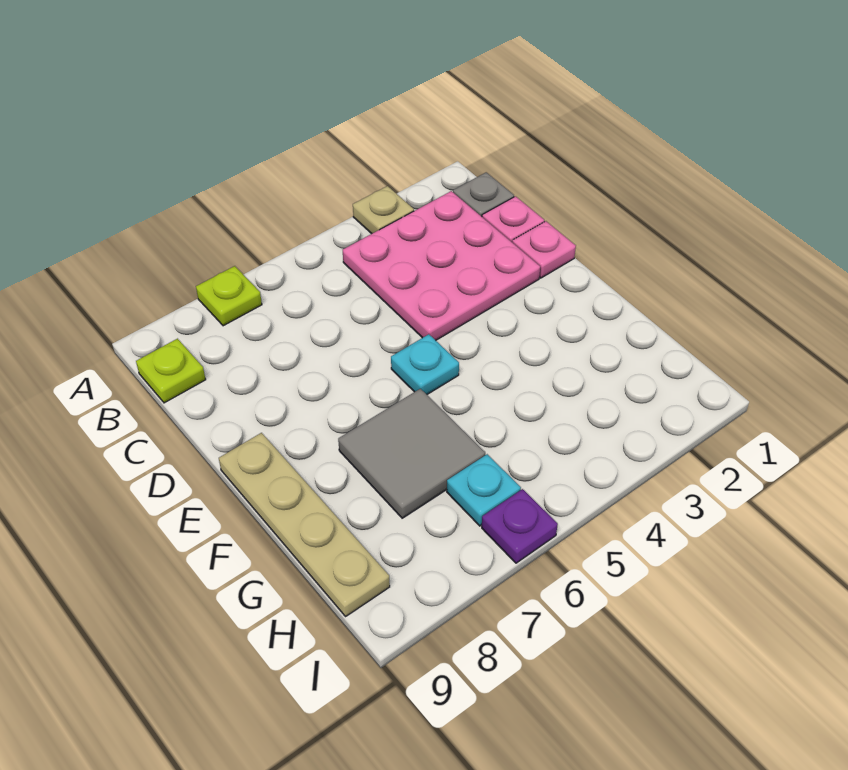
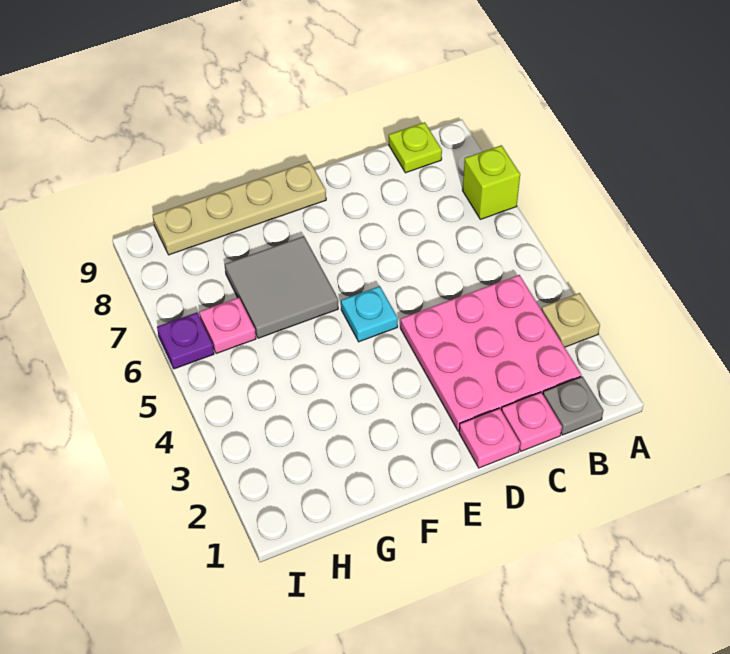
lime plate A7 level 1 -> lime brick A7 level 1
cyan plate H6 level 1 -> pink plate H6 level 1

